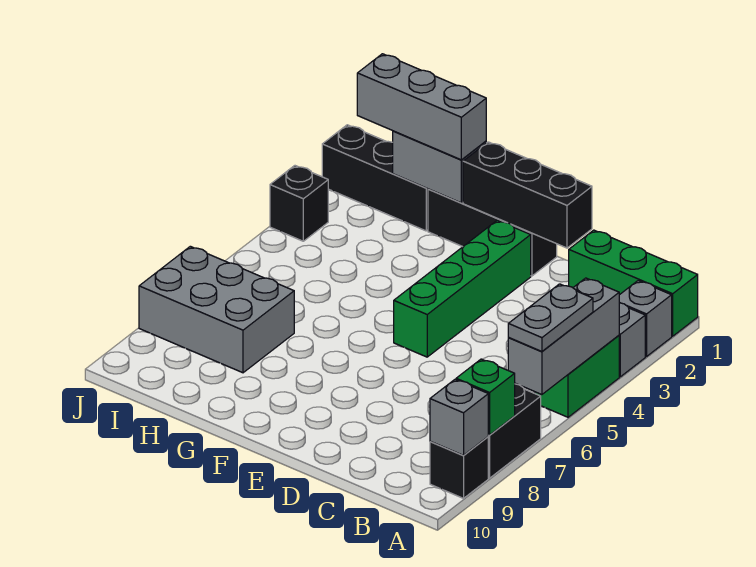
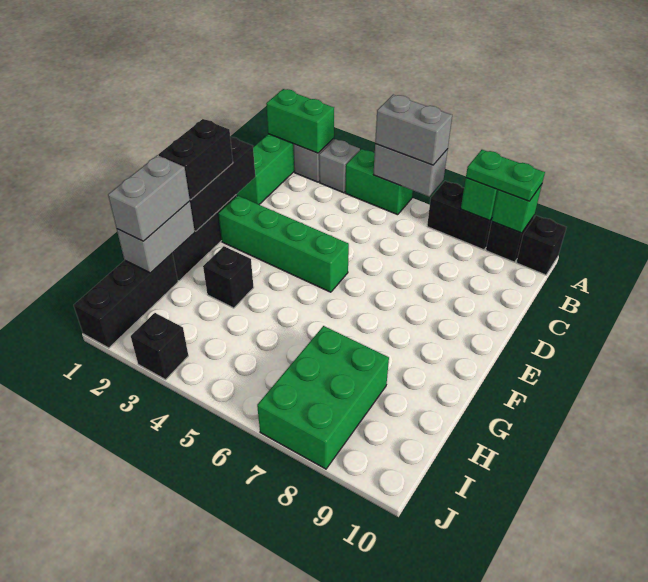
none -> green brick A1:A2 level 2
grey brick A4:A6 level 2 -> grey brick A5:A6 level 2
grey plate A5:A6 level 3 -> grey brick A5:A6 level 3
none -> green plate A8:A9 level 3
grey brick A9 level 2 -> green brick A9 level 2
none -> black brick A10 level 1
none -> black brick E1:F1 level 3
grey brick G1:I1 level 3 -> grey brick G1:H1 level 3
none -> black brick G3 level 1
grey brick H7:J8 level 1 -> green brick H7:J8 level 1

